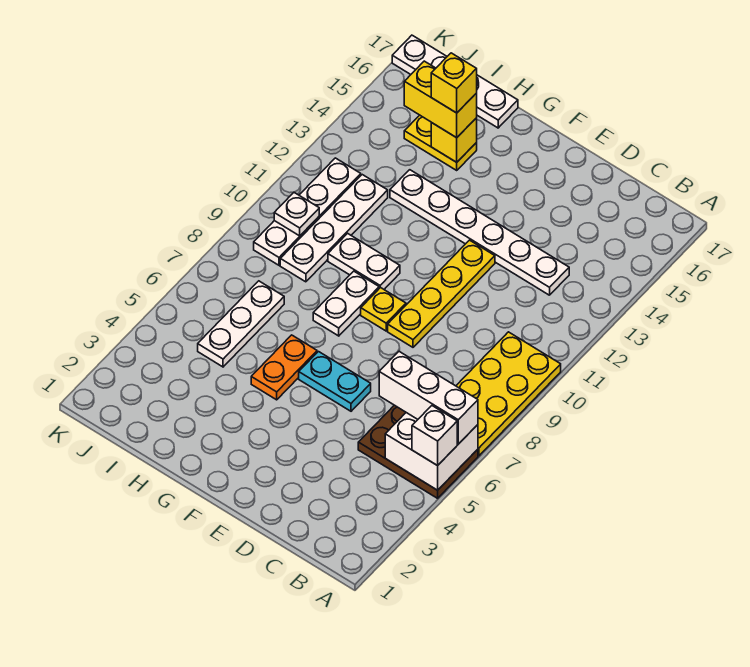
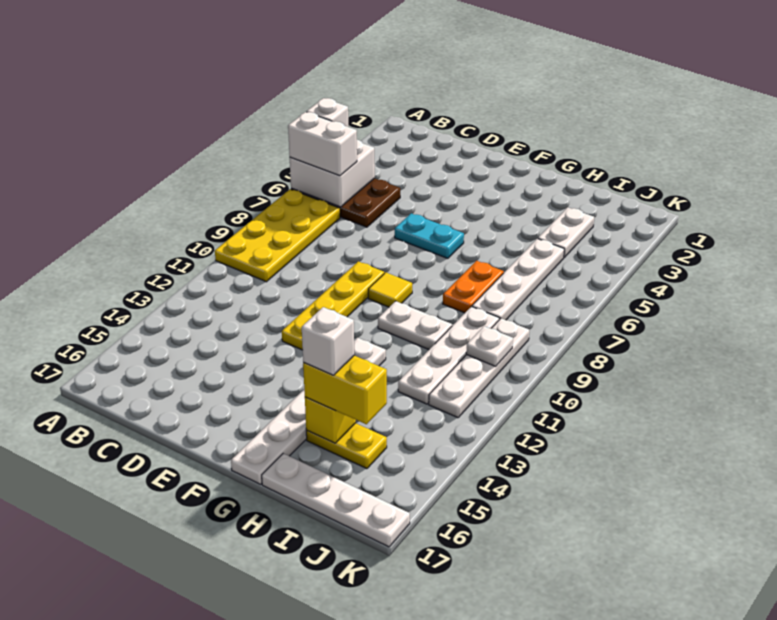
white brick A6:C6 level 3 -> white brick A6:B6 level 3
white plate C13:H13 level 1 -> white plate G12:G17 level 1
yellow plate F9 level 1 -> yellow tile F9 level 1
orange plate G5:G6 level 1 -> orange plate H7:H8 level 1
white plate G8:G9 level 1 -> white plate I3:I4 level 1
yellow brick H15 level 4 -> white brick H15 level 4
white plate I5:I7 level 1 -> white plate I5:I8 level 1

